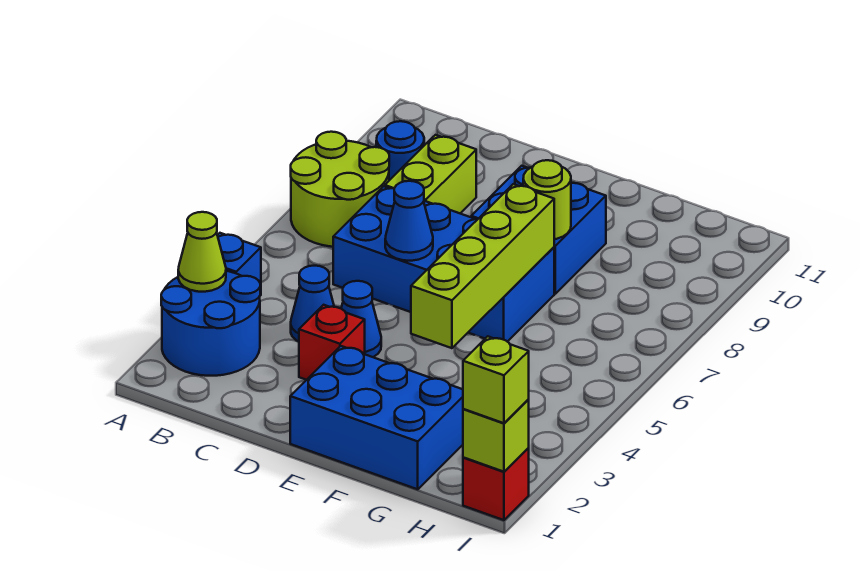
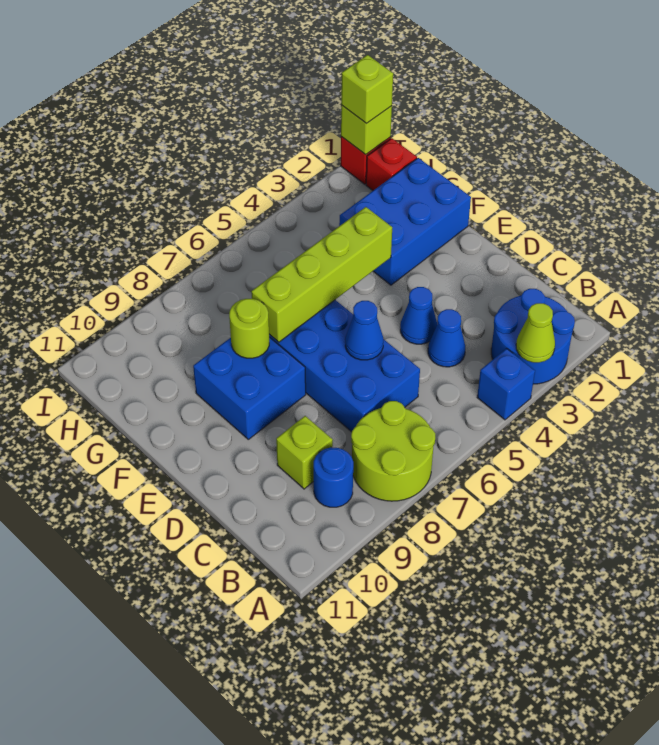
lime brick C8:C9 level 1 -> lime brick C9 level 1
red brick D3 level 1 -> red brick H1 level 1
blue brick E1:G2 level 1 -> blue brick F1:G3 level 1

